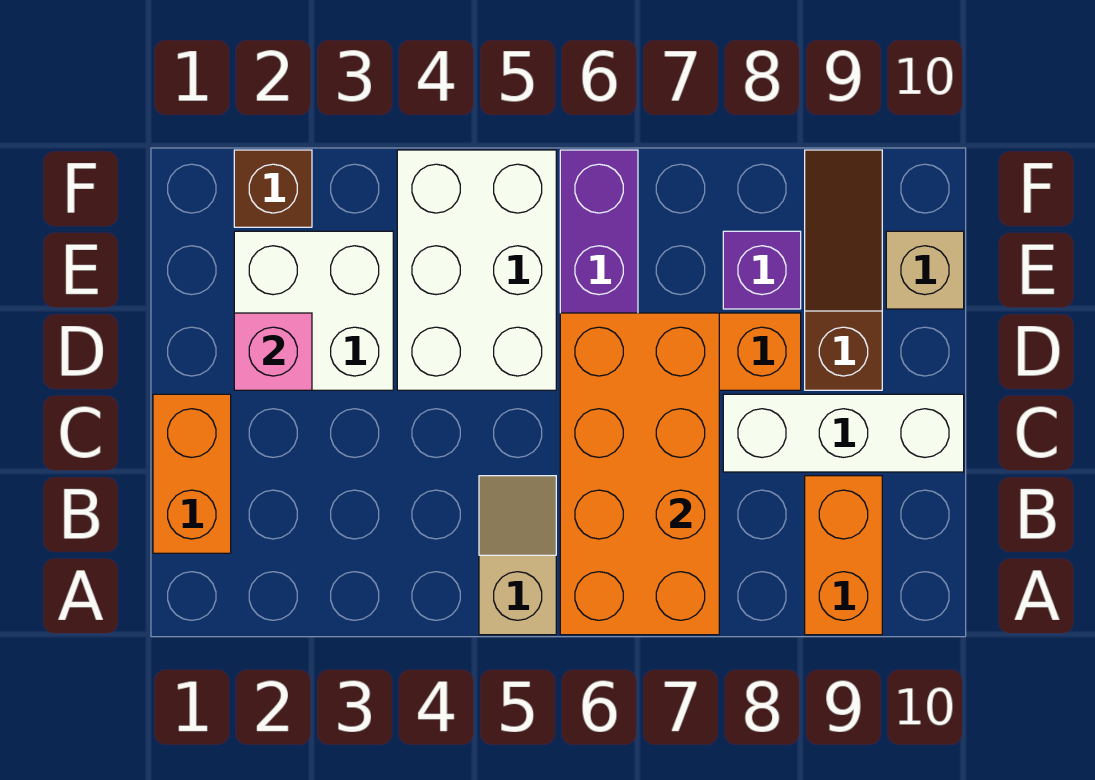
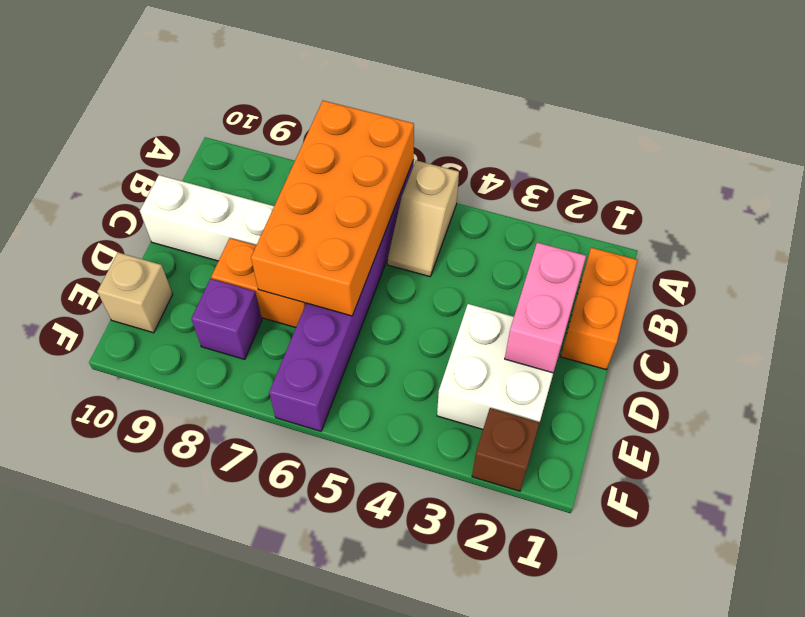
orange brick A9:B9 level 1 -> none
pink brick D2 level 2 -> pink brick C2:D2 level 2
white brick D4:F5 level 1 -> none
brown slope D9:F9 level 1 top D -> none

